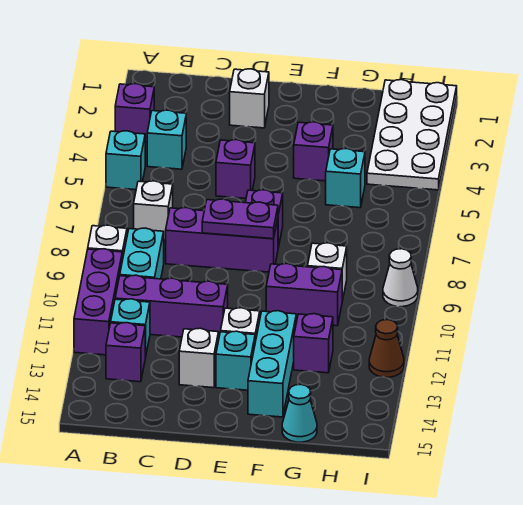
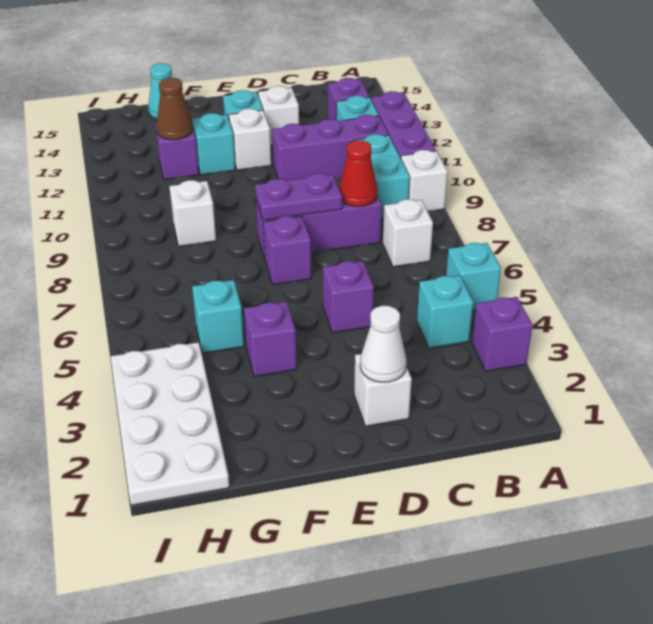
none -> red cone C8 level 2
purple brick F10:G10 level 1 -> none
cyan brick F12:F14 level 1 -> cyan brick F12 level 1
white cone I9 level 1 -> white cone D2 level 2
brown cone I12 level 1 -> brown cone G12 level 2

